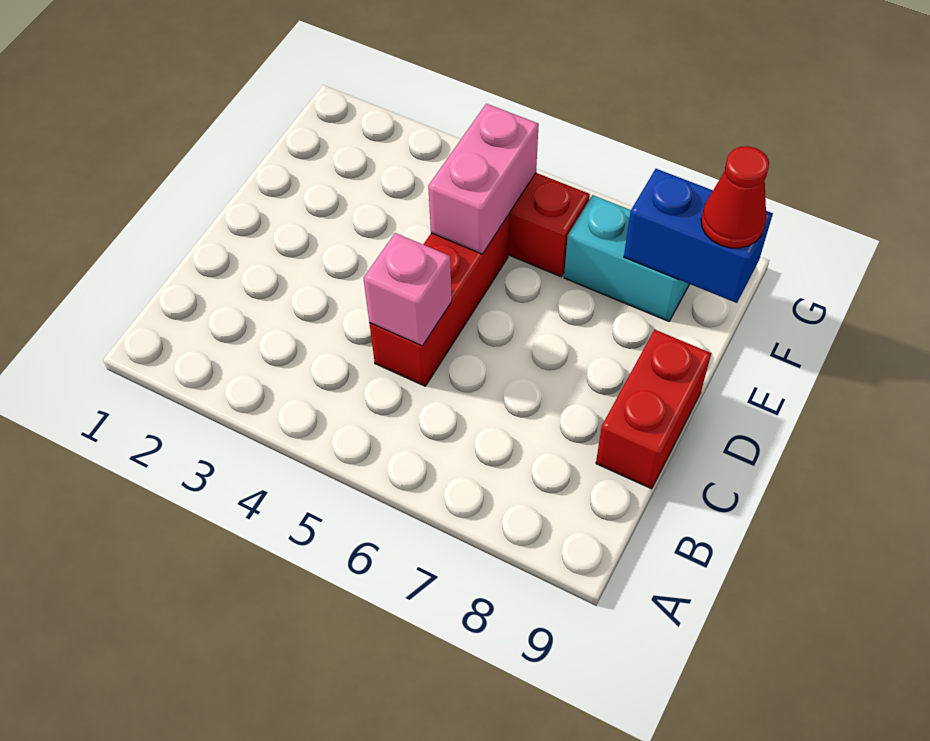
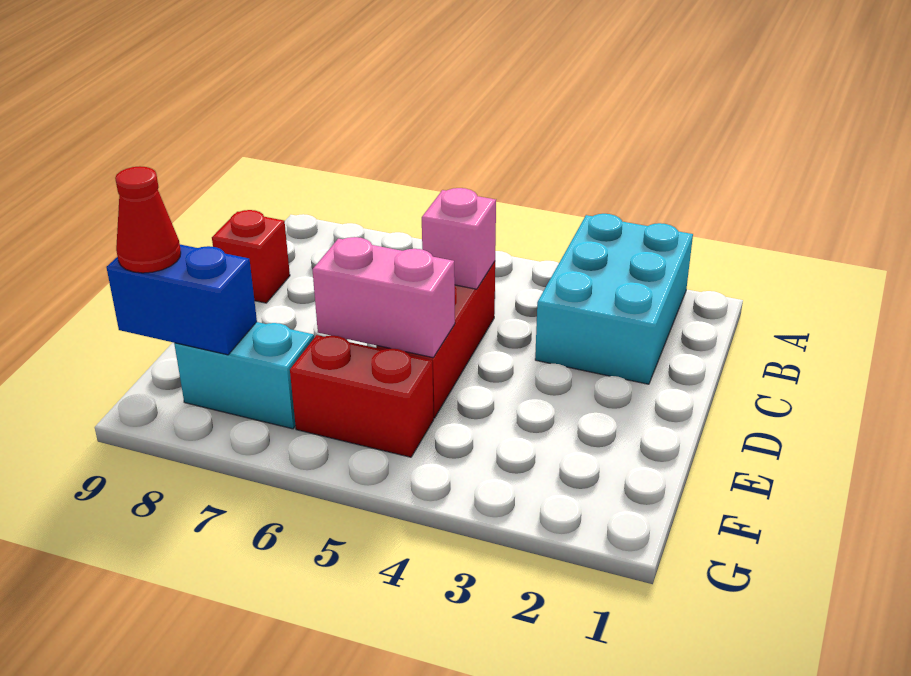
none -> cyan brick A2:C3 level 1
red brick C9:D9 level 1 -> red brick C9 level 1
pink brick E5:F5 level 2 -> pink brick E5:E6 level 2

